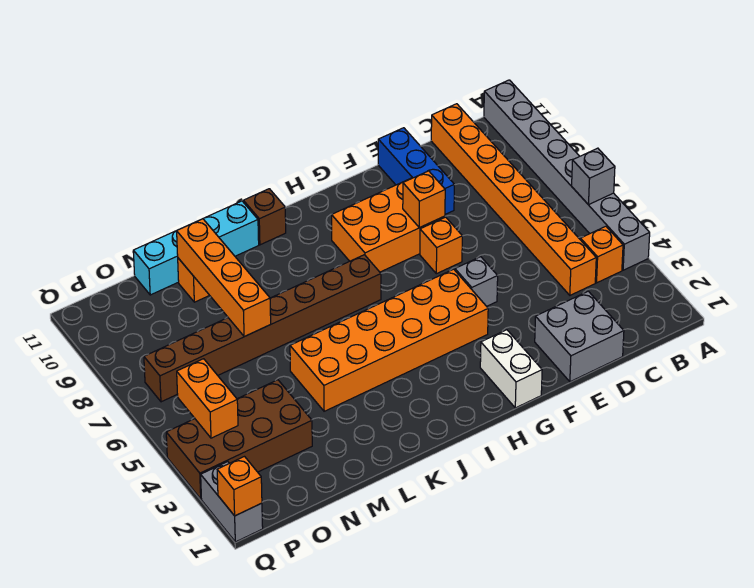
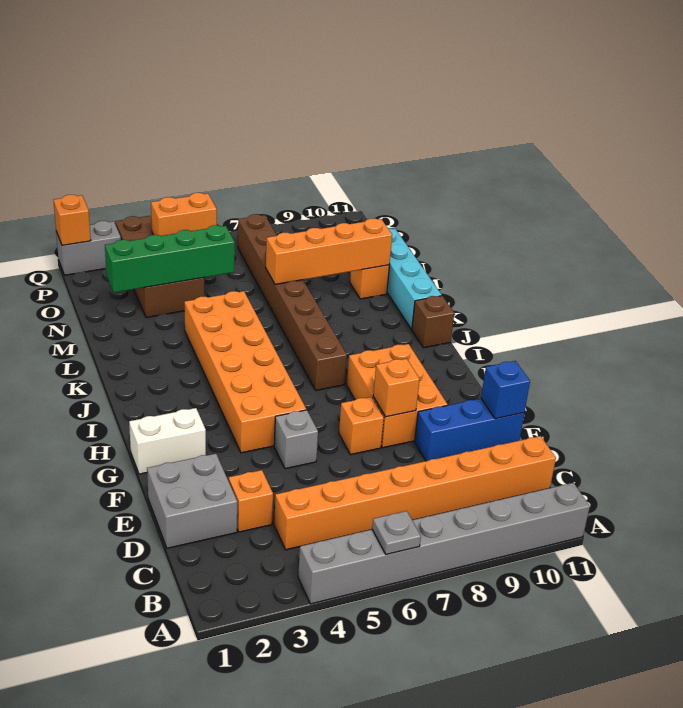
grey brick A6 level 2 -> grey plate A6 level 2
orange brick B4 level 1 -> orange brick D3 level 1
none -> blue brick E11 level 2
none -> green brick N2:N5 level 2

